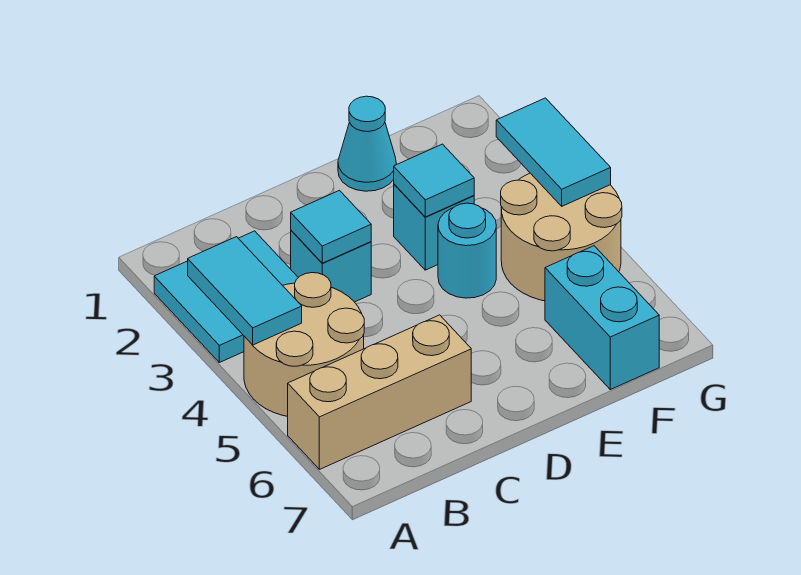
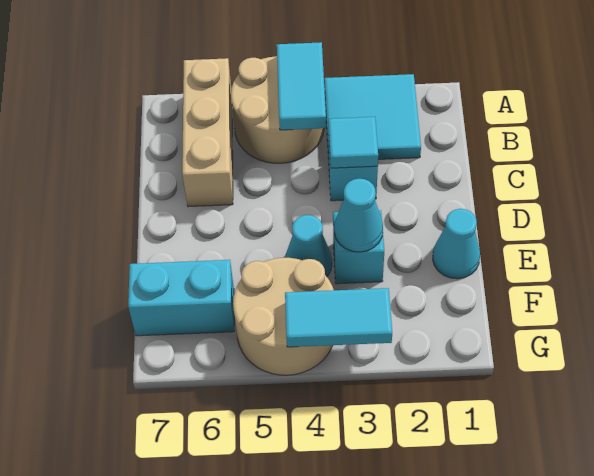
cyan tile A3:A4 level 2 -> cyan tile A4:B4 level 2
cyan tile E3 level 2 -> cyan cone E3 level 2
cyan round brick E4 level 1 -> cyan cone E4 level 1

